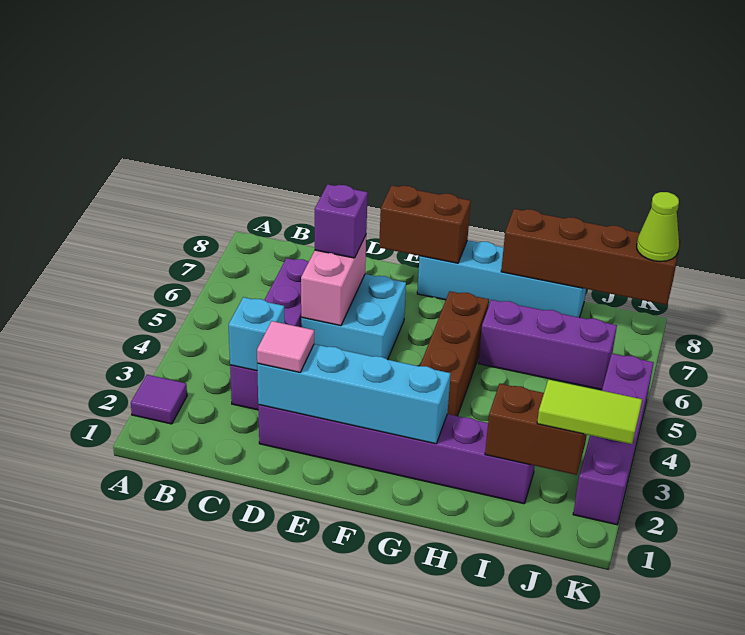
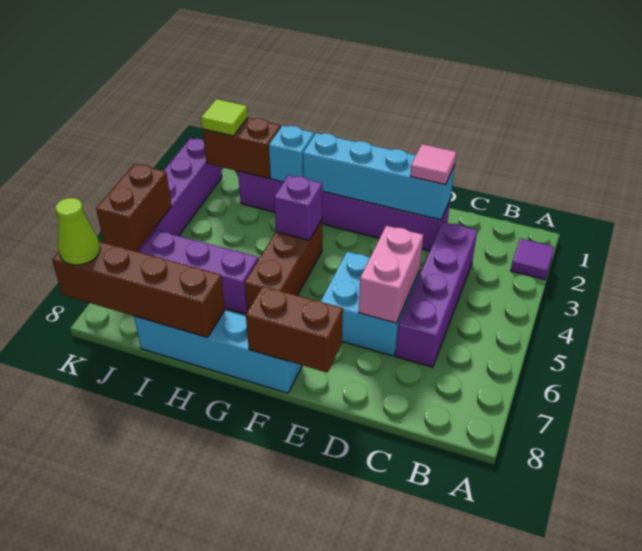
cyan brick C3 level 2 -> cyan brick H2 level 2
purple brick D6 level 3 -> purple brick G4 level 2
lime tile J2:K2 level 3 -> lime tile J2 level 3
none -> brown brick K5:K6 level 2

